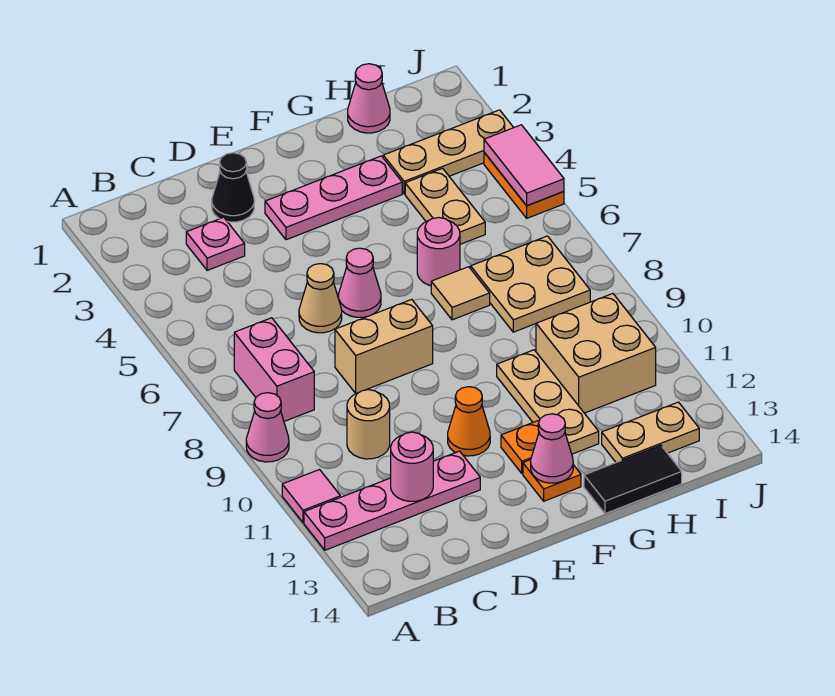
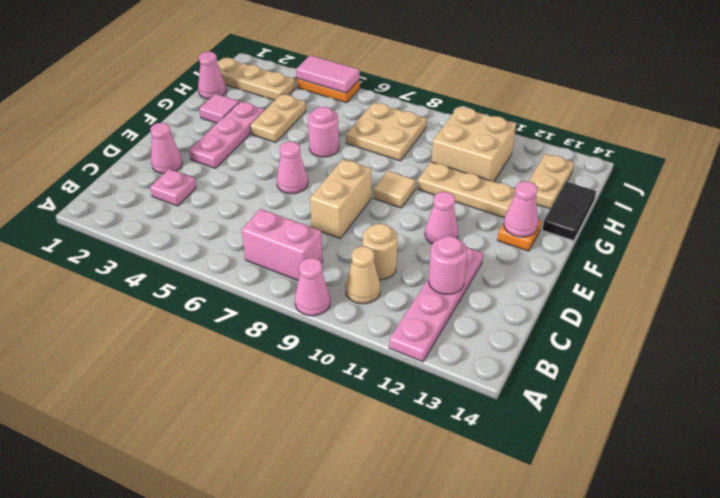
pink tile A11 level 1 -> pink tile G2 level 1
black cone D2 level 1 -> pink cone D2 level 1
tan cone D6 level 1 -> tan cone B10 level 1
orange cone E11 level 1 -> pink cone E11 level 1
orange plate F12 level 1 -> none
tan tile G7 level 1 -> tan tile F9 level 1
tan plate H3:J3 level 1 -> tan plate I1:I3 level 1
tan plate H4:H5 level 1 -> tan plate G4:H4 level 1

